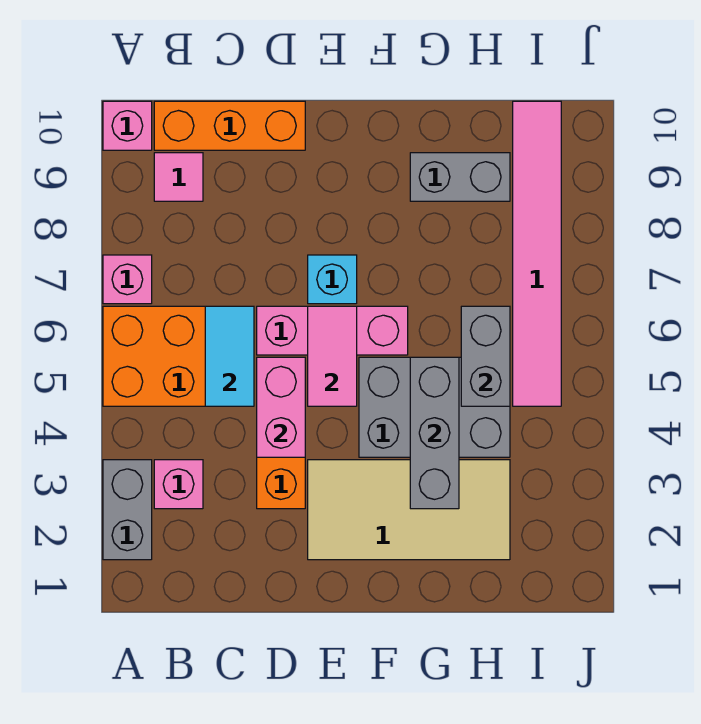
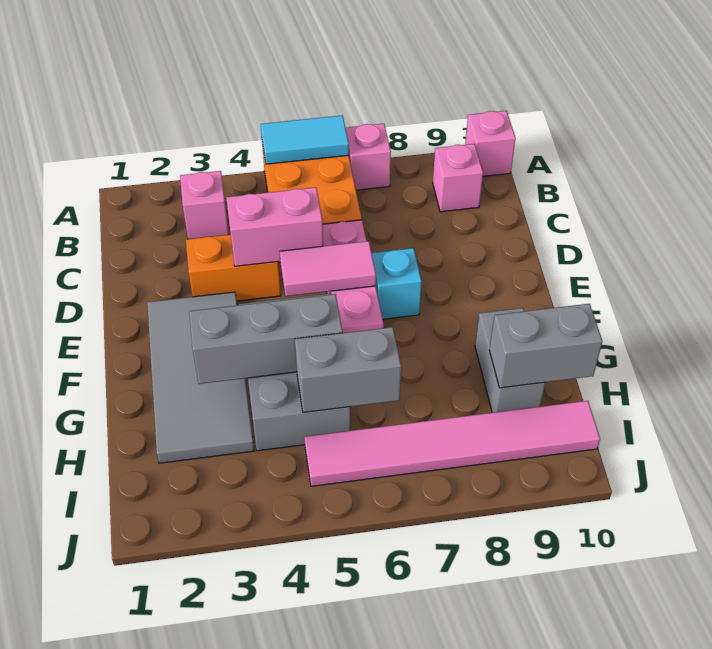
grey brick A2:A3 level 1 -> grey brick H9:H10 level 2
pink tile B9 level 1 -> pink brick B9 level 1
orange brick B10:D10 level 1 -> none
cyan tile C5:C6 level 2 -> cyan tile A5:A6 level 2
tan tile E2:H3 level 1 -> grey tile E2:H3 level 1

